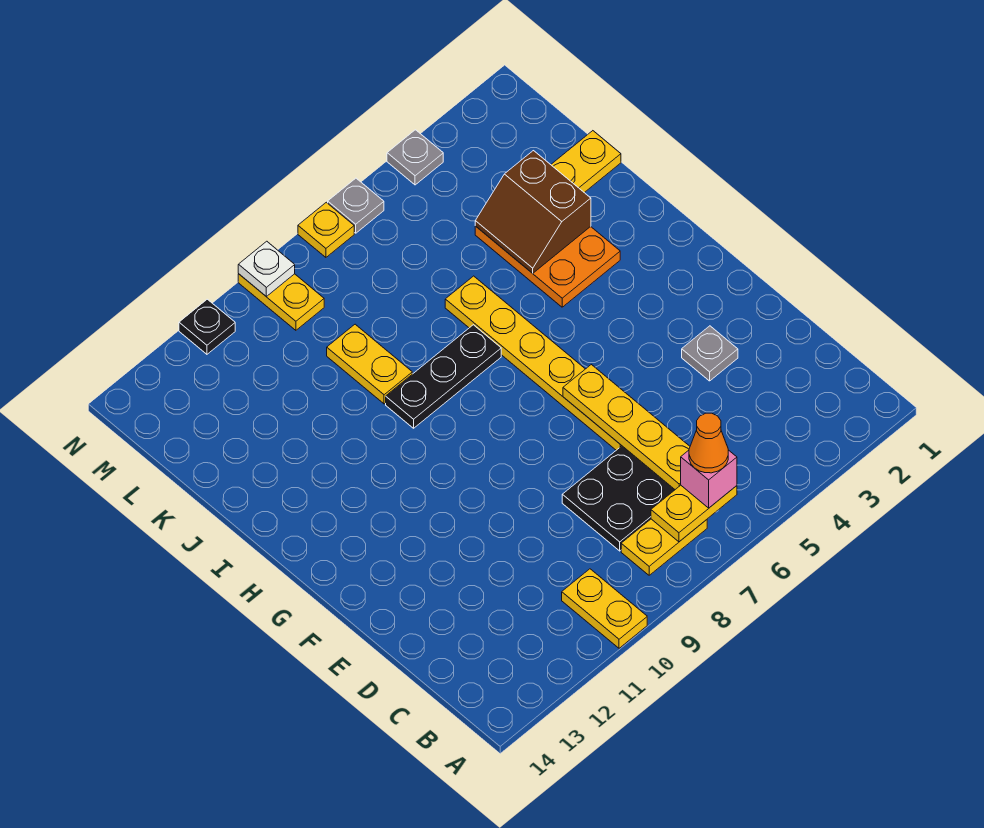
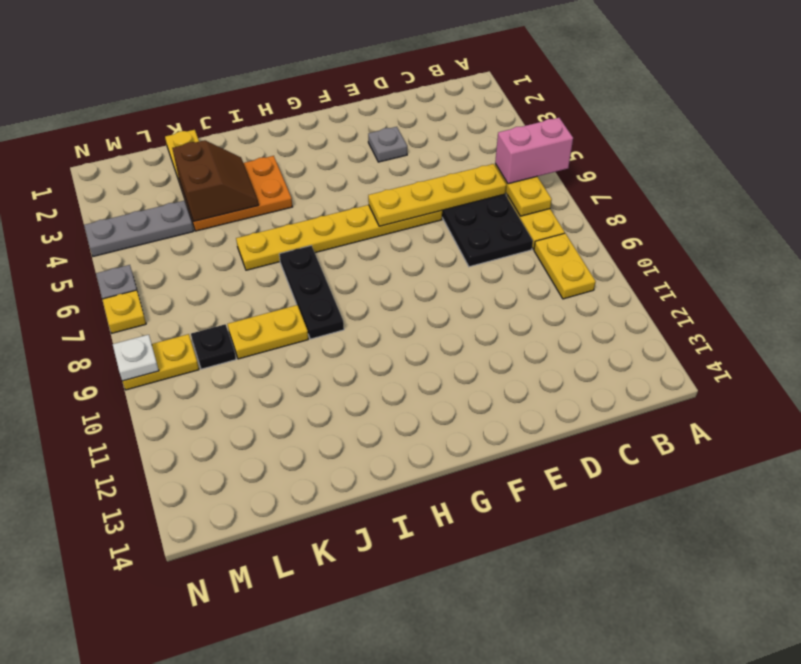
yellow plate A10:B10 level 1 -> yellow plate B9:B10 level 1
pink brick B6 level 3 -> pink brick A6:B6 level 3
orange cone B6 level 4 -> none
brown slope J3:K4 level 2 top 3 -> brown slope J3:K4 level 2 top K
grey plate N4 level 1 -> grey plate L4:N4 level 1
black plate N11 level 1 -> black plate L9 level 1

